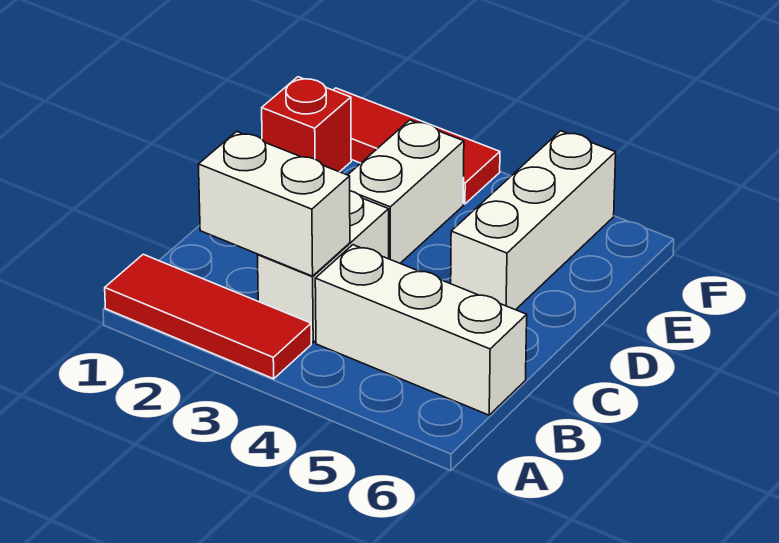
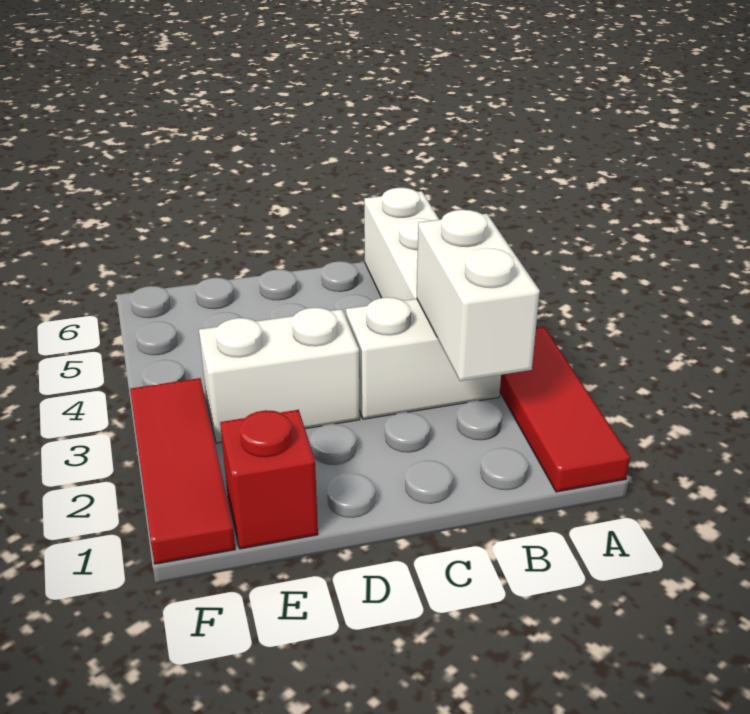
white brick D5:F5 level 1 -> none

